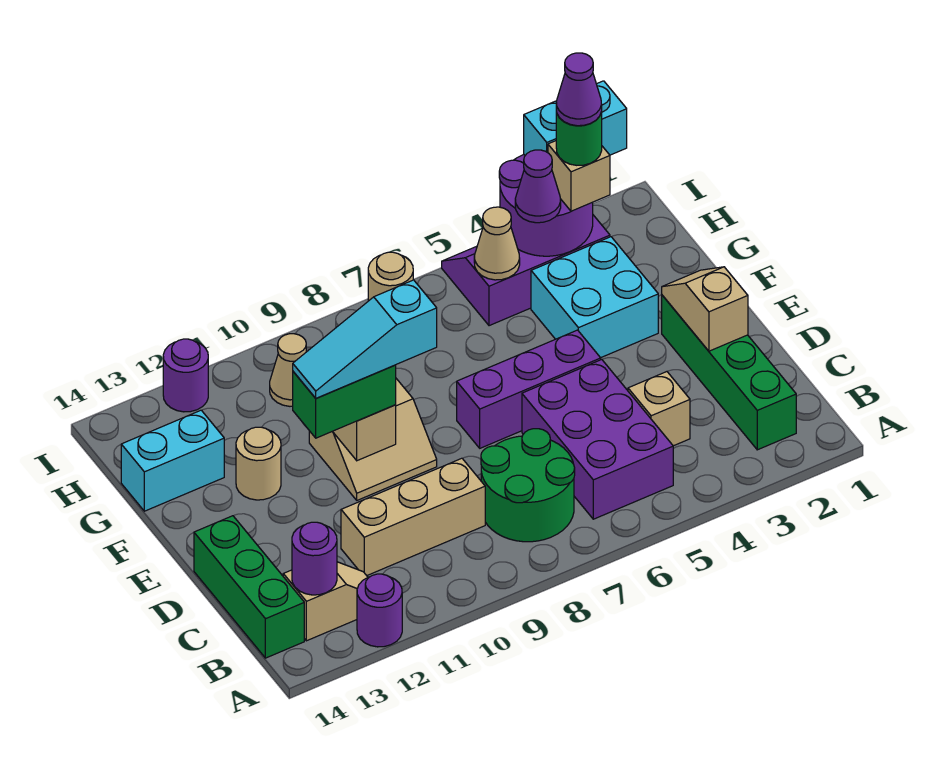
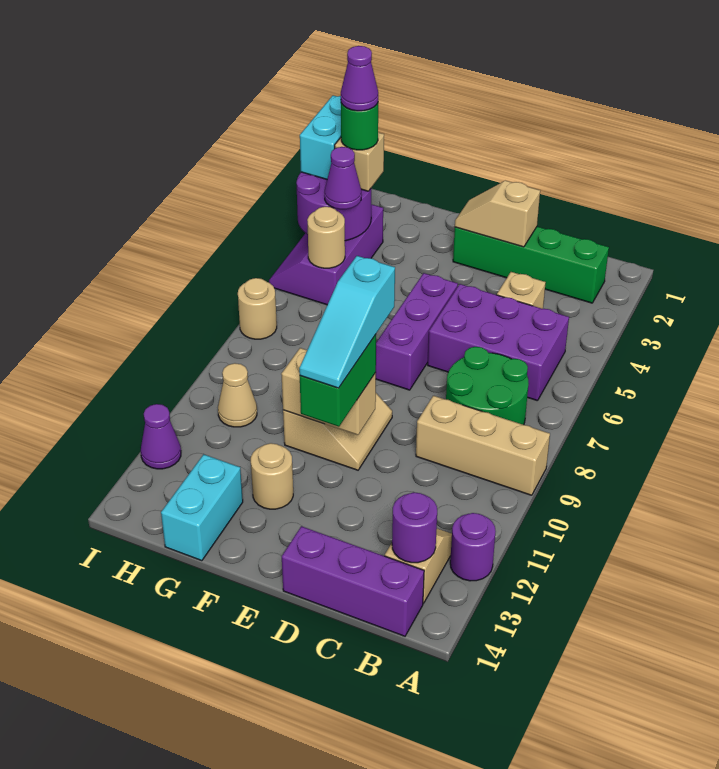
green brick B14:D14 level 1 -> purple brick B14:D14 level 1
tan brick C9:C11 level 1 -> tan brick A9:C9 level 1
cyan brick F3:G4 level 1 -> none
tan cone H5 level 2 -> tan round brick H5 level 2
purple round brick I12 level 1 -> purple cone I12 level 1

